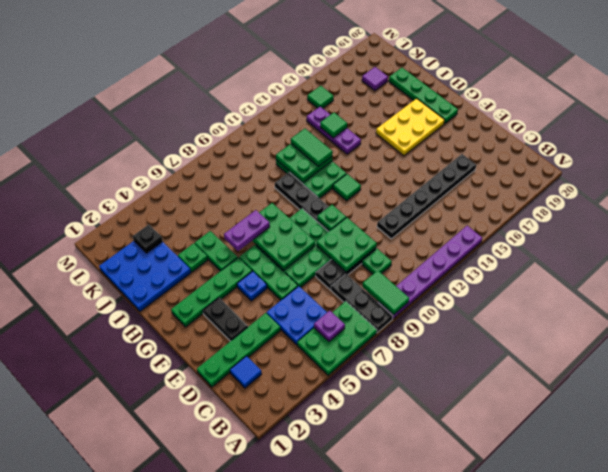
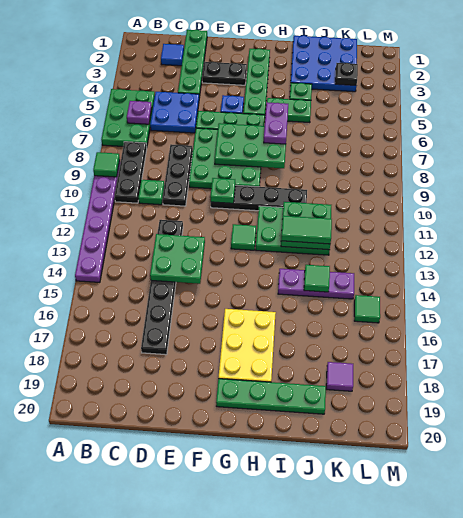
black plate A8:C8 level 1 -> black plate B8:B10 level 1
green tile A9:B9 level 2 -> green tile A9 level 2
green plate D9:E10 level 2 -> green plate D13:E14 level 2

